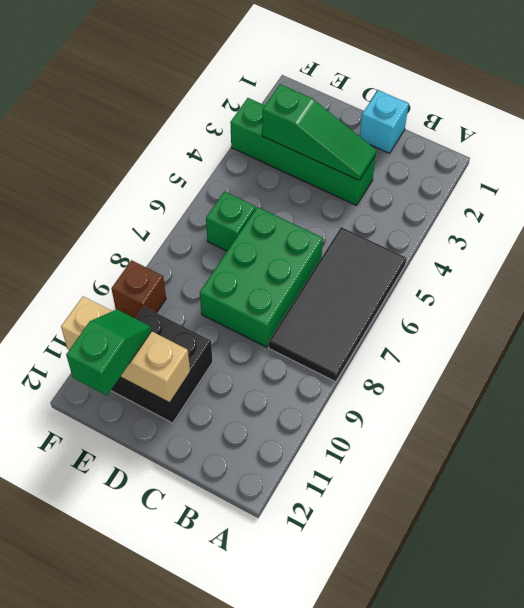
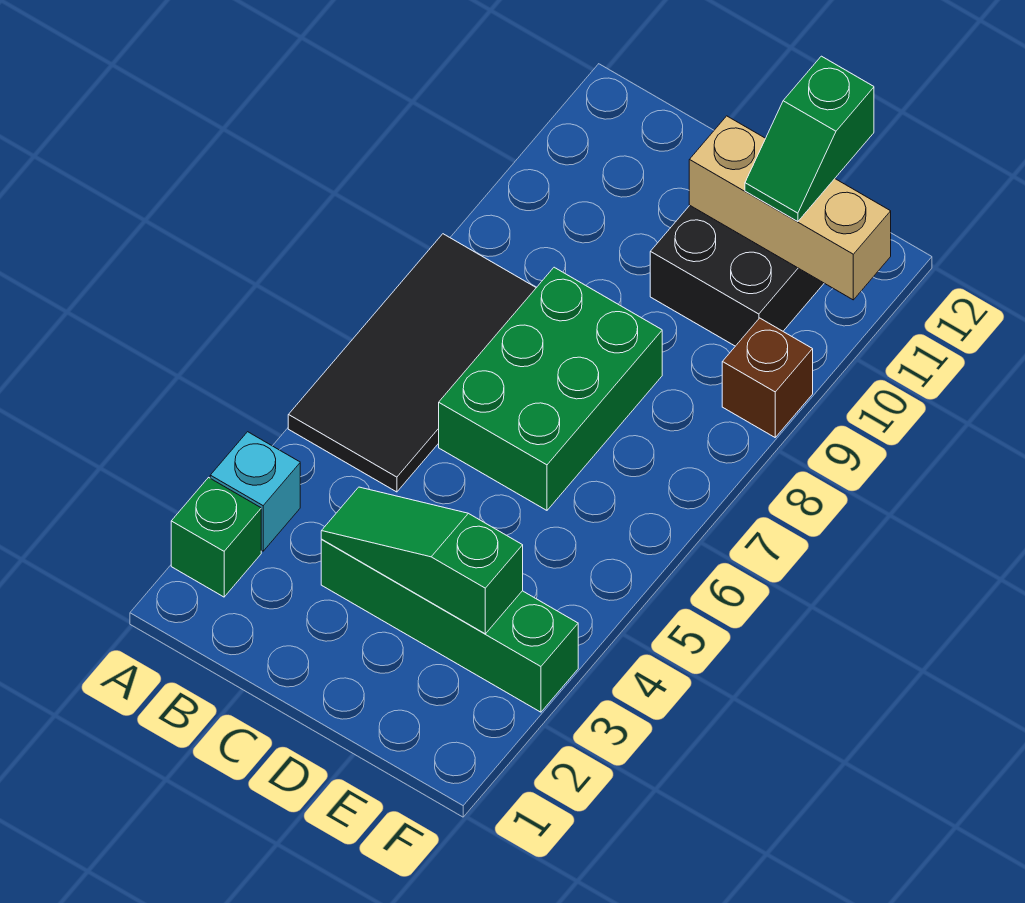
cyan brick C1 level 1 -> cyan brick A3 level 1
green brick E6 level 1 -> green brick A2 level 1

